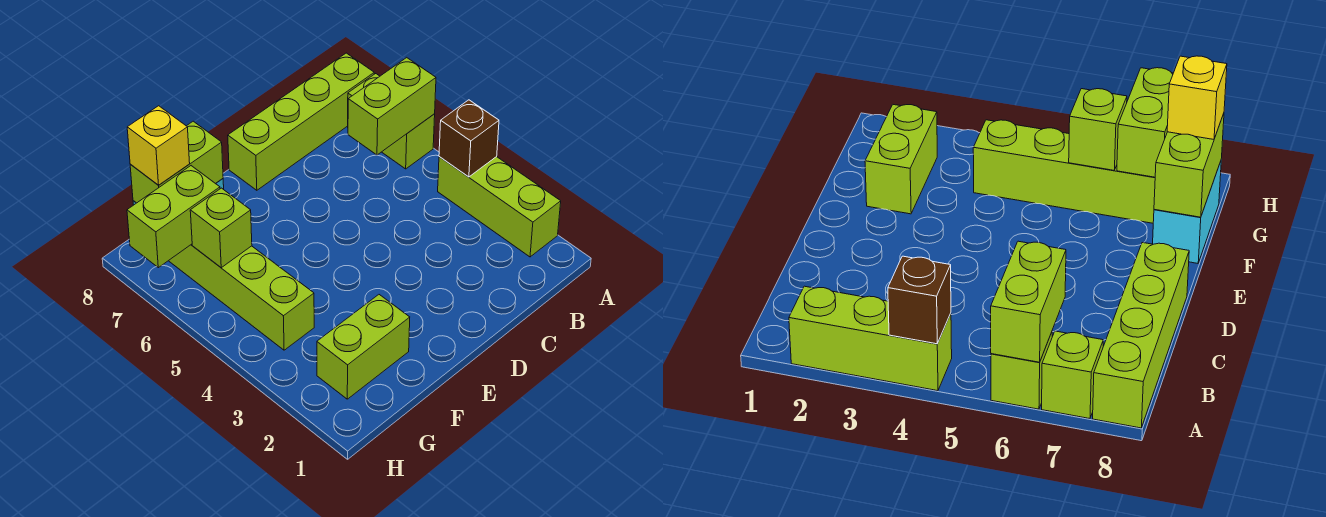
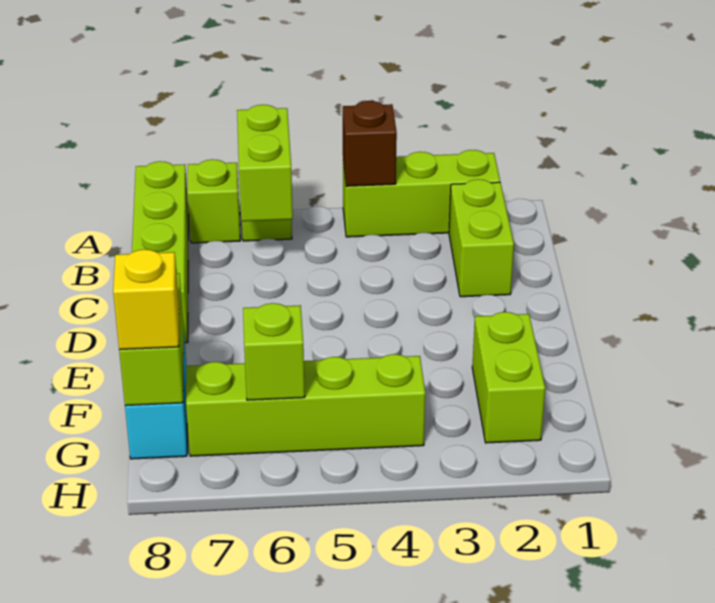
lime brick G7:H7 level 2 -> lime brick B2:C2 level 1

